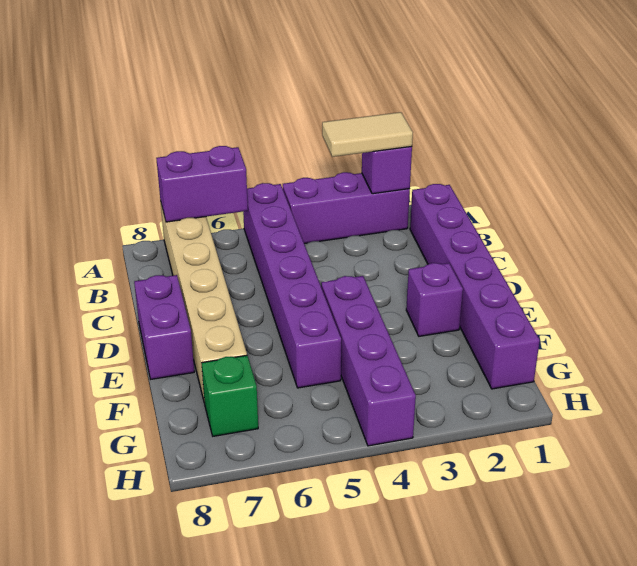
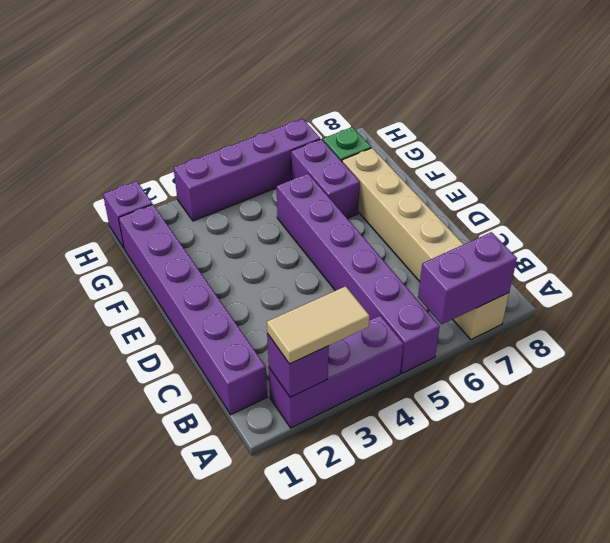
purple brick D8:E8 level 1 -> purple brick F6:G6 level 1
purple brick E2 level 1 -> purple brick H1 level 1
purple brick E4:H4 level 1 -> purple brick H3:H6 level 1

